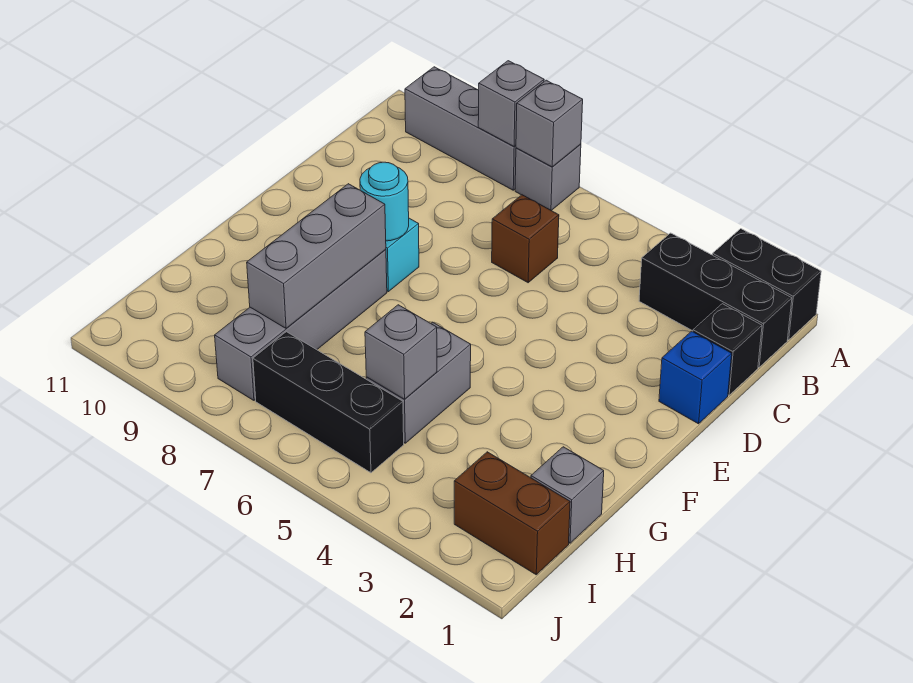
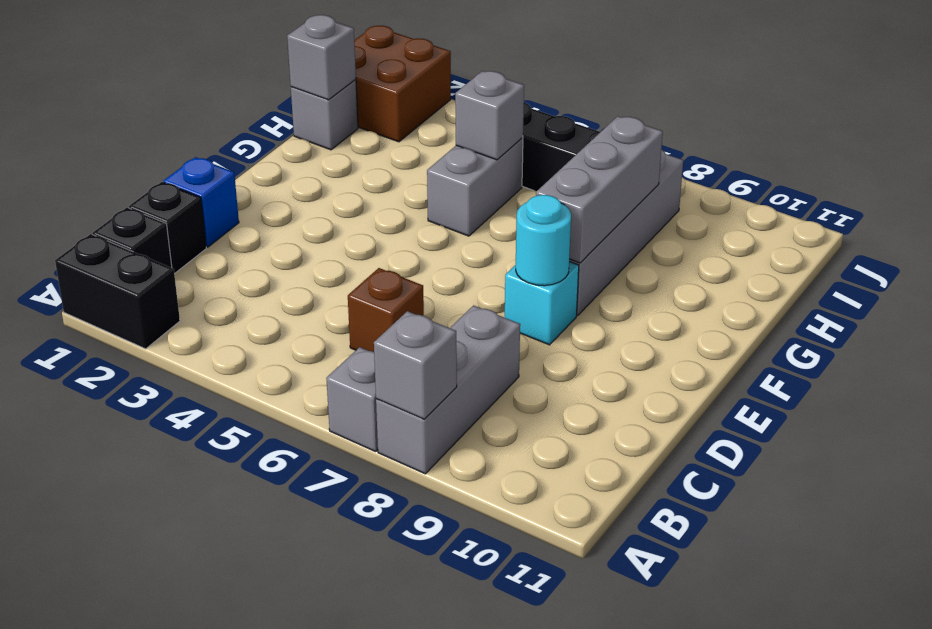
grey brick A7 level 2 -> grey brick H1 level 2
grey brick A8:A10 level 1 -> grey brick A8:C8 level 1
black brick B1:B3 level 1 -> black brick B1 level 1
brown brick I1:I2 level 1 -> brown brick I1:J2 level 1

